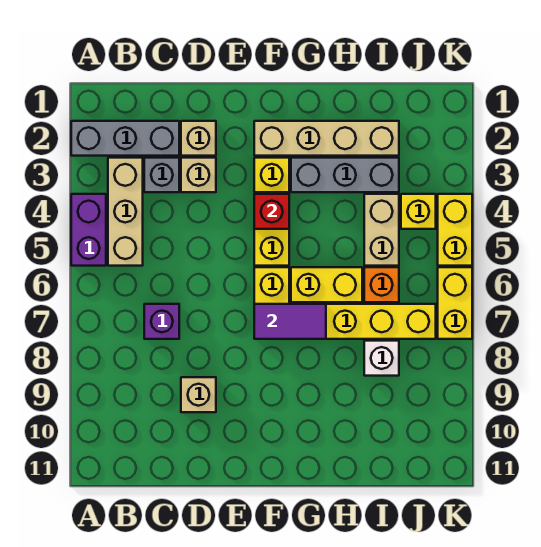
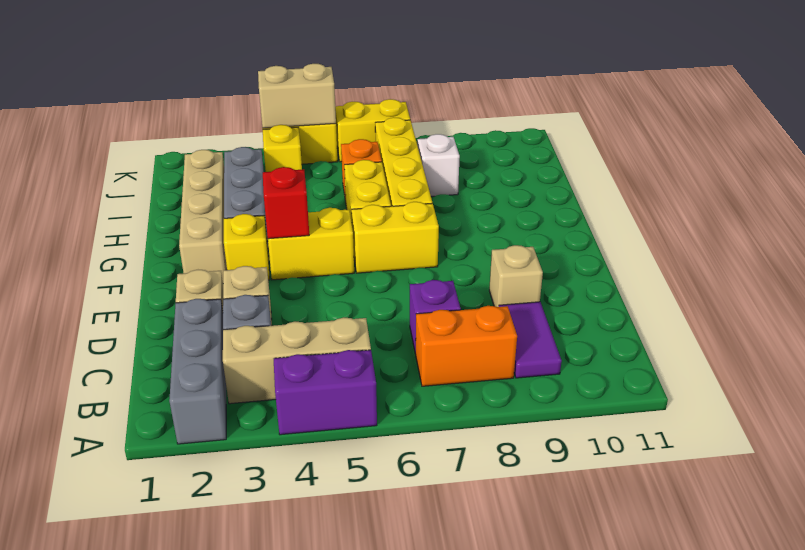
none -> orange brick B7:B8 level 1
purple tile F7:G7 level 2 -> purple tile B9:C9 level 1
tan brick I4:I5 level 1 -> tan brick K4:K5 level 2

